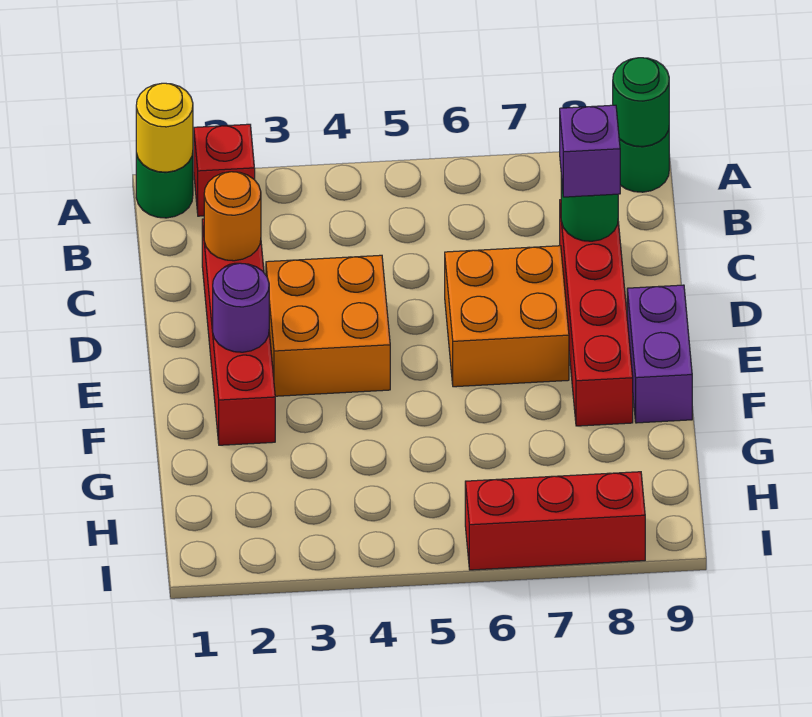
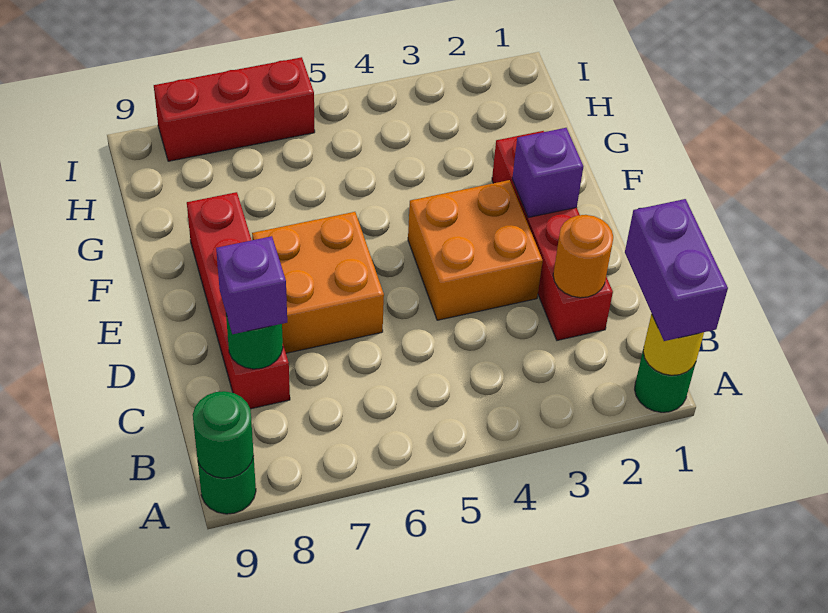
red brick A2 level 1 -> none
purple round brick E2 level 2 -> purple brick E2 level 2
purple brick E9:F9 level 1 -> purple brick A1:B1 level 3

